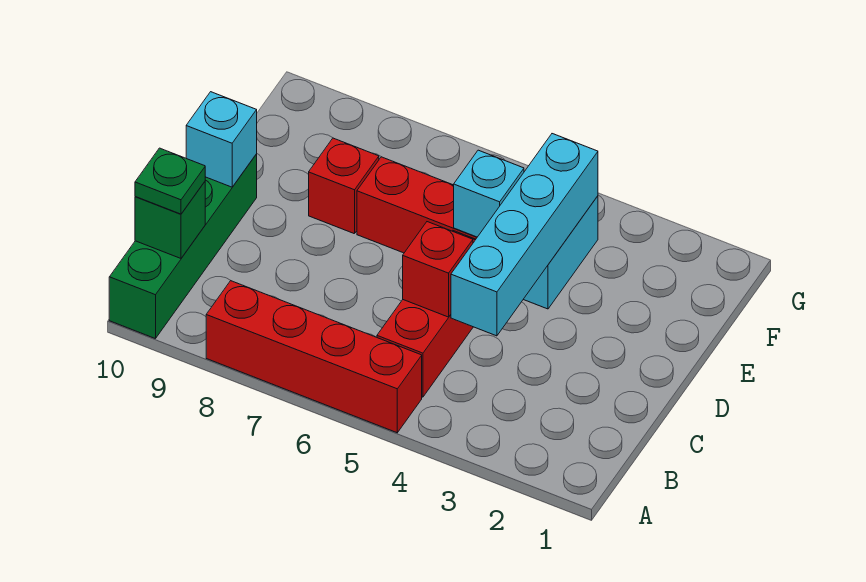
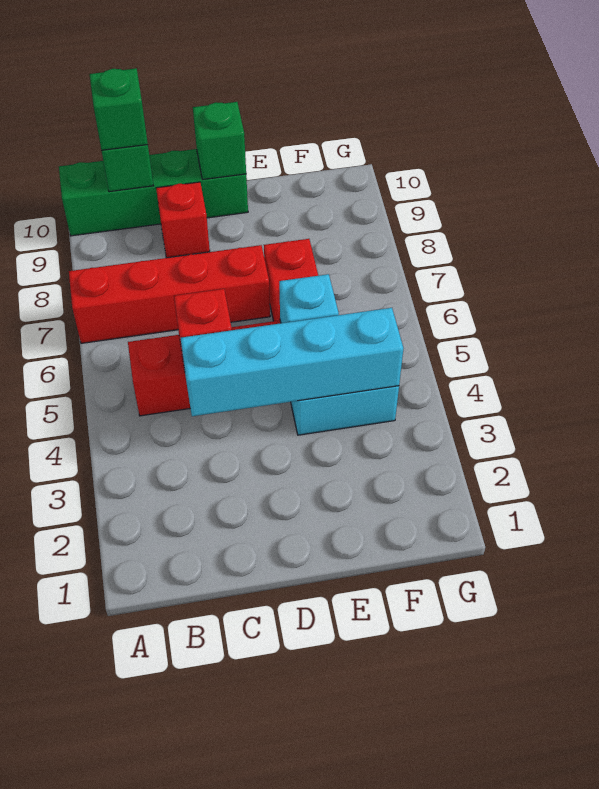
red brick A5:A8 level 1 -> red brick A7:D7 level 1
green plate B10 level 3 -> green brick B10 level 3
cyan brick D10 level 2 -> green brick D10 level 2
red brick E8 level 1 -> red brick C9 level 1

